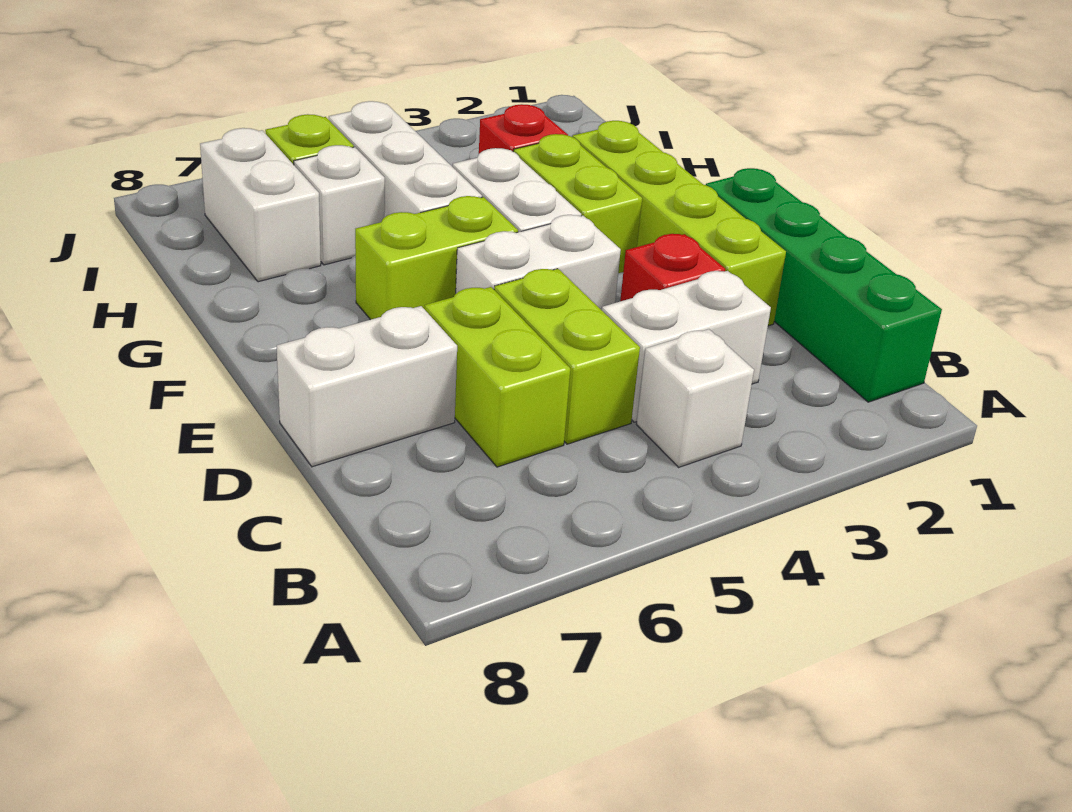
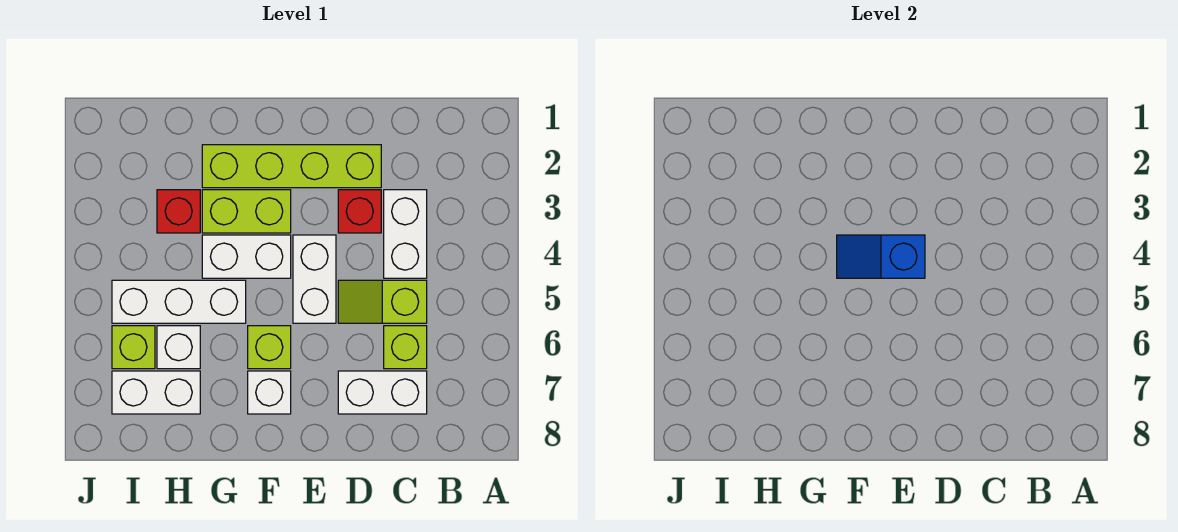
green brick B1:E1 level 1 -> none
white brick B4 level 1 -> white brick F7 level 1
lime brick C5:D5 level 1 -> lime slope C5:D5 level 1 top C
lime brick C6:D6 level 1 -> lime brick C6 level 1
white brick D7:D8 level 1 -> white brick C7:D7 level 1
none -> blue slope E4:F4 level 2 top E
lime brick F5:F6 level 1 -> lime brick F6 level 1

